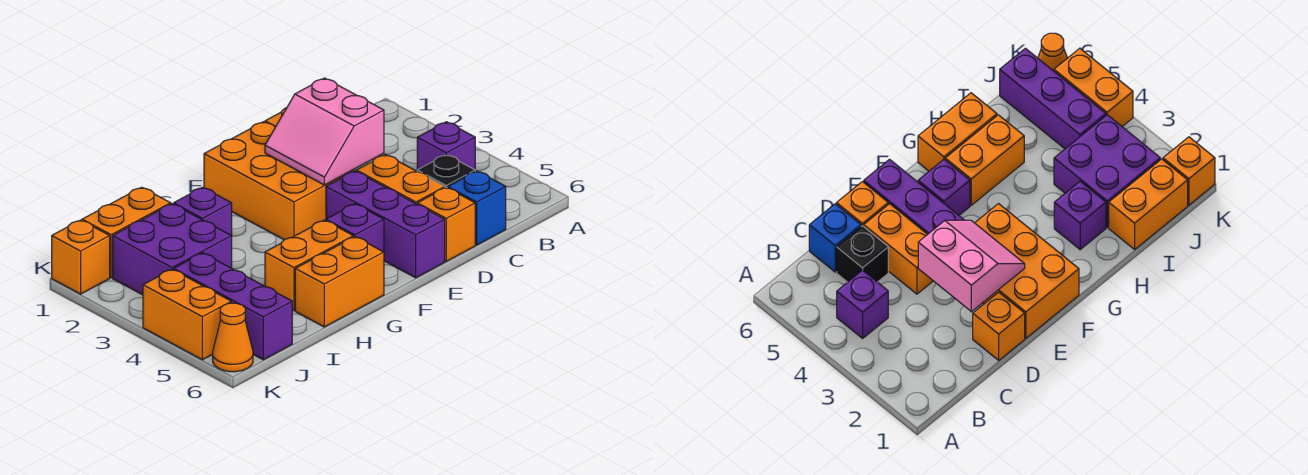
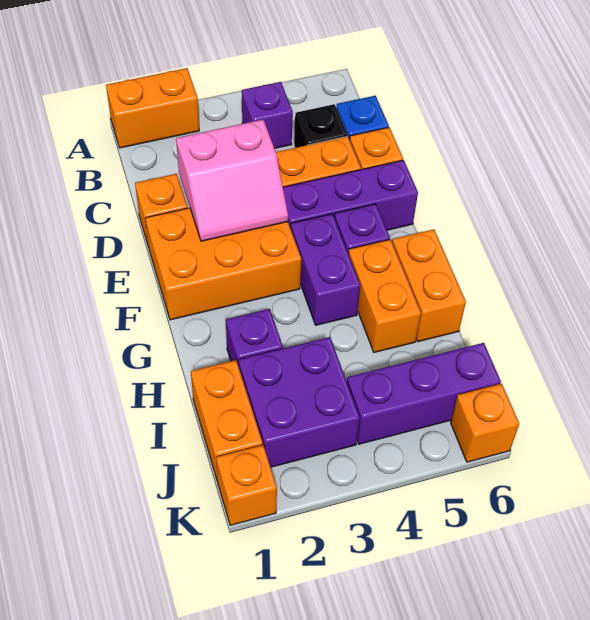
none -> purple brick F4:G4 level 1
orange brick K4:K5 level 1 -> orange brick A1:A2 level 1
orange cone K6 level 1 -> orange brick K6 level 1

